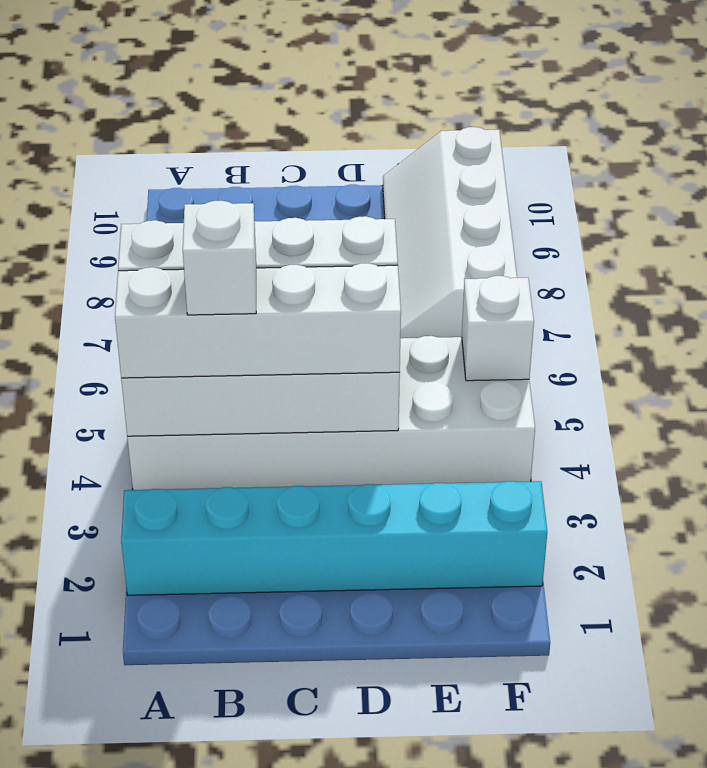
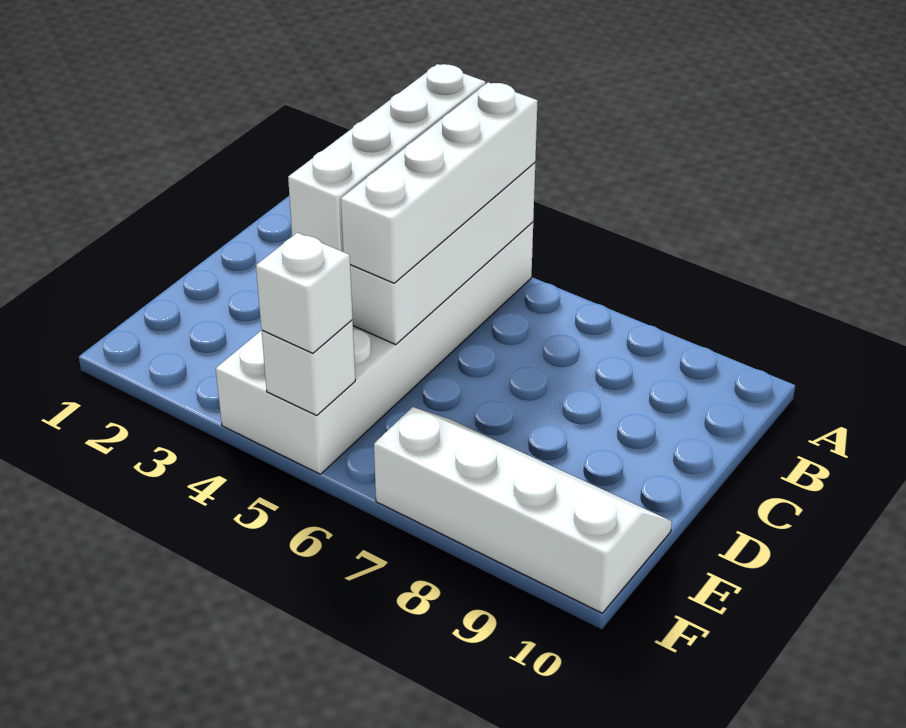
cyan brick A2:F2 level 1 -> none
white brick B4 level 4 -> white brick F5 level 3

